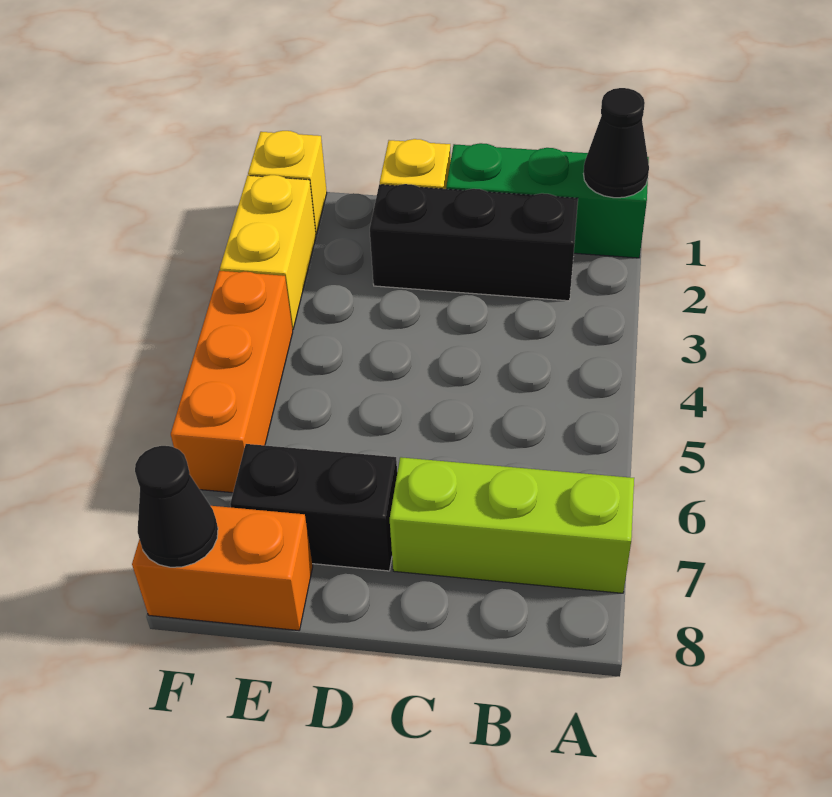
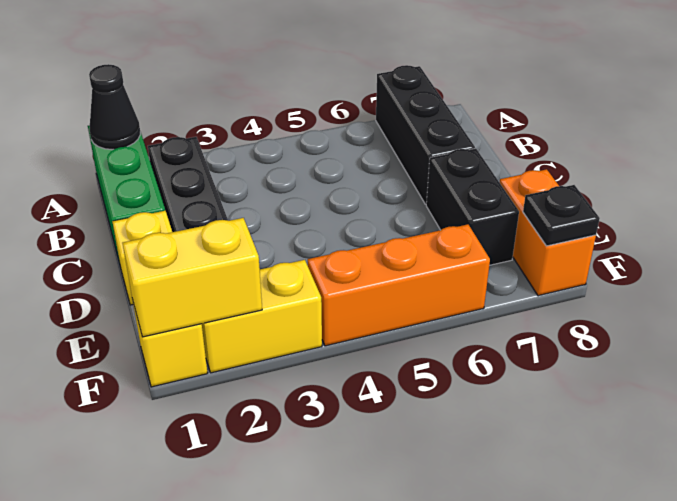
lime brick A7:C7 level 1 -> black brick A7:C7 level 1
none -> yellow brick F1:F2 level 2
black cone F8 level 2 -> black plate F8 level 2

